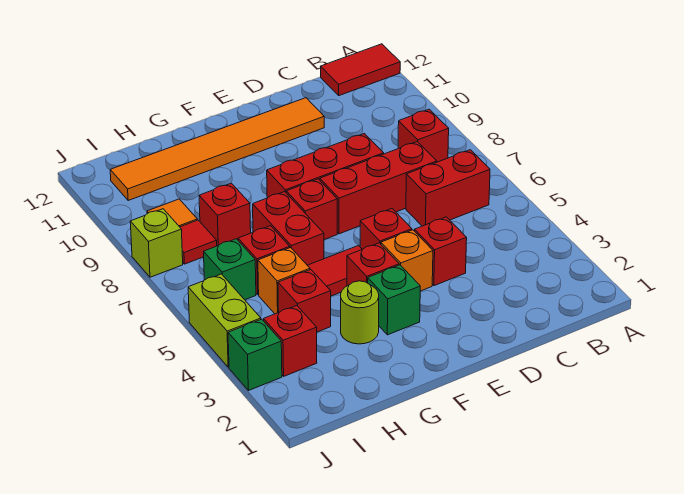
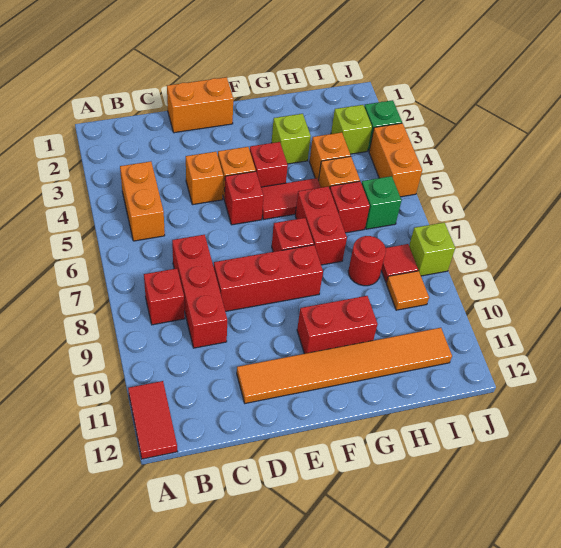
red tile A12:B12 level 1 -> red tile A11:A12 level 1
none -> orange brick B4:B5 level 1
red brick B6:C6 level 1 -> red brick F10:G10 level 1
red brick C7:E7 level 1 -> red brick C7:C9 level 1
none -> orange brick D1:E1 level 1
red brick D4 level 1 -> orange brick D4 level 1
green brick F3 level 1 -> none
lime round brick G3 level 1 -> lime brick G3 level 1
red brick H4 level 1 -> orange brick H4 level 1
red brick H8 level 1 -> red round brick H8 level 1
red brick I3 level 1 -> lime brick I3 level 1
lime brick J4:J5 level 1 -> orange brick J4:J5 level 1

